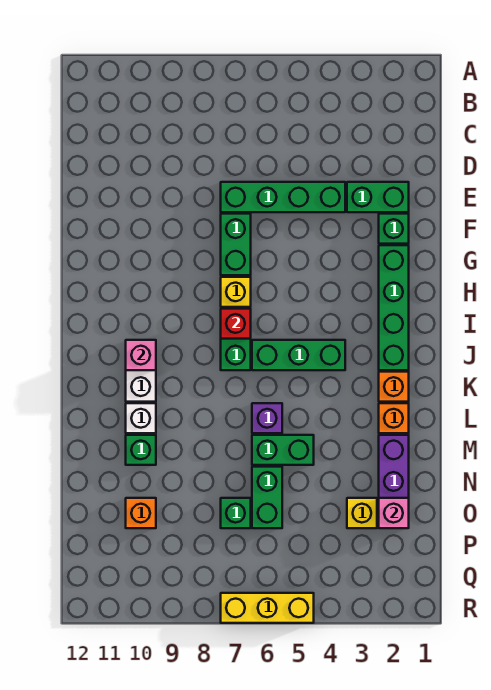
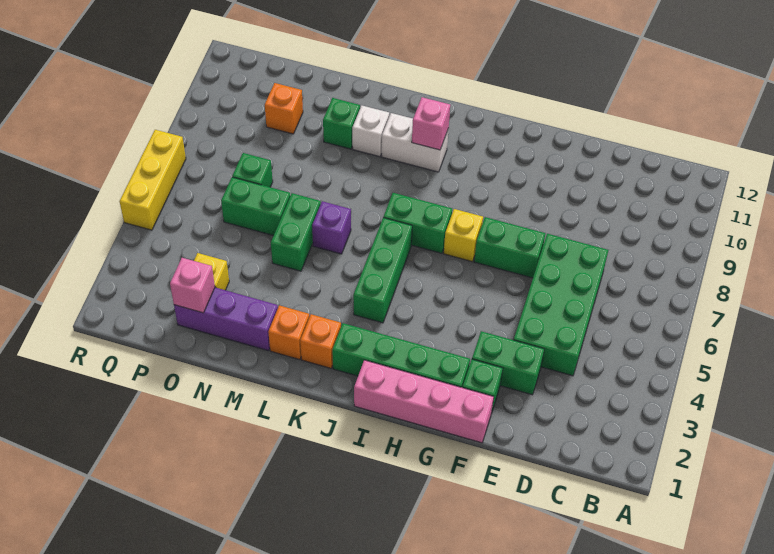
green brick E2:E3 level 1 -> green brick E3:F3 level 1
green brick E4:E7 level 1 -> green brick D4:E7 level 1
none -> pink brick F1:I1 level 1
red brick I7 level 2 -> none

